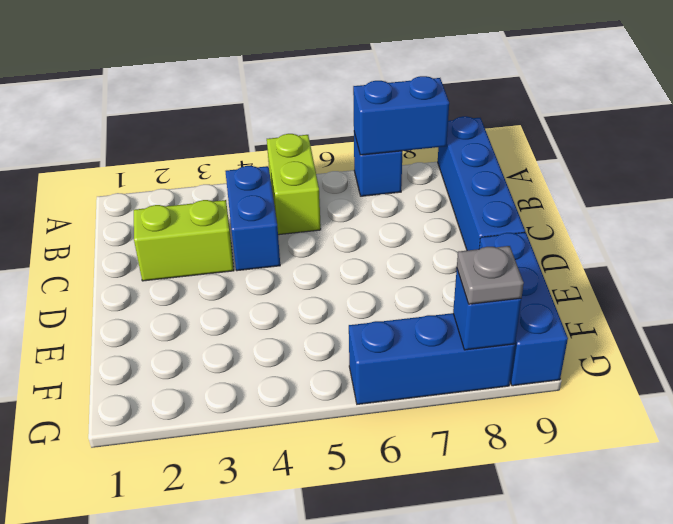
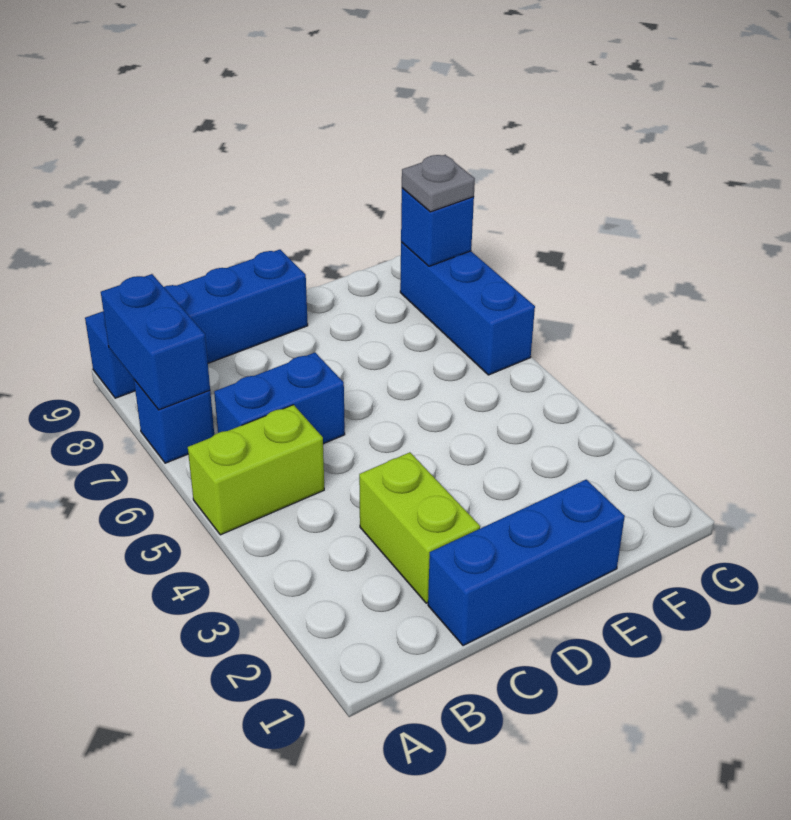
blue brick B4:C4 level 1 -> blue brick B6:C6 level 1
blue brick E9:G9 level 1 -> blue brick C1:E1 level 1

